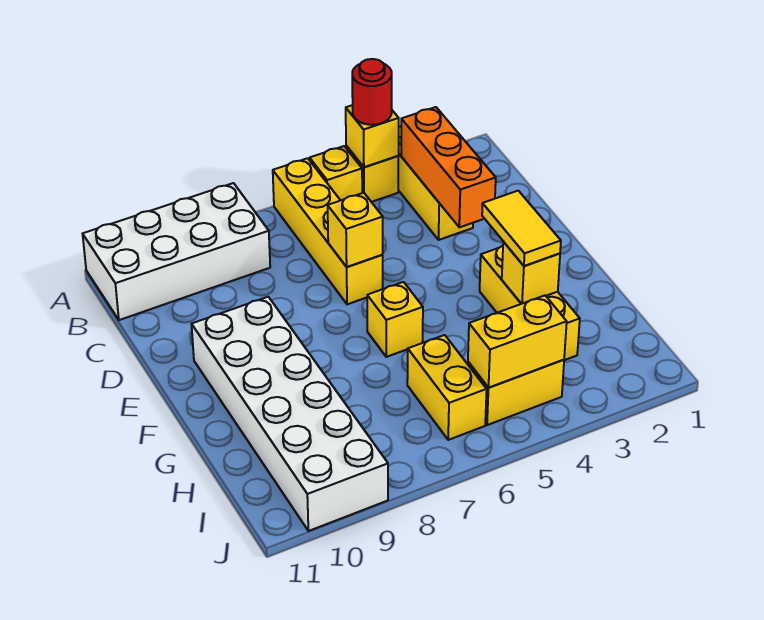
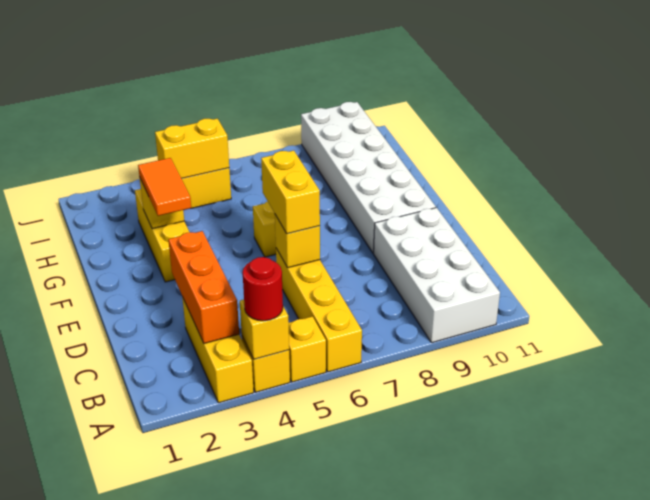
white brick A8:B11 level 1 -> white brick A9:D10 level 1
yellow tile F3:G3 level 3 -> orange tile F3:G3 level 3
yellow brick H6:I6 level 1 -> yellow brick D6:E6 level 3

